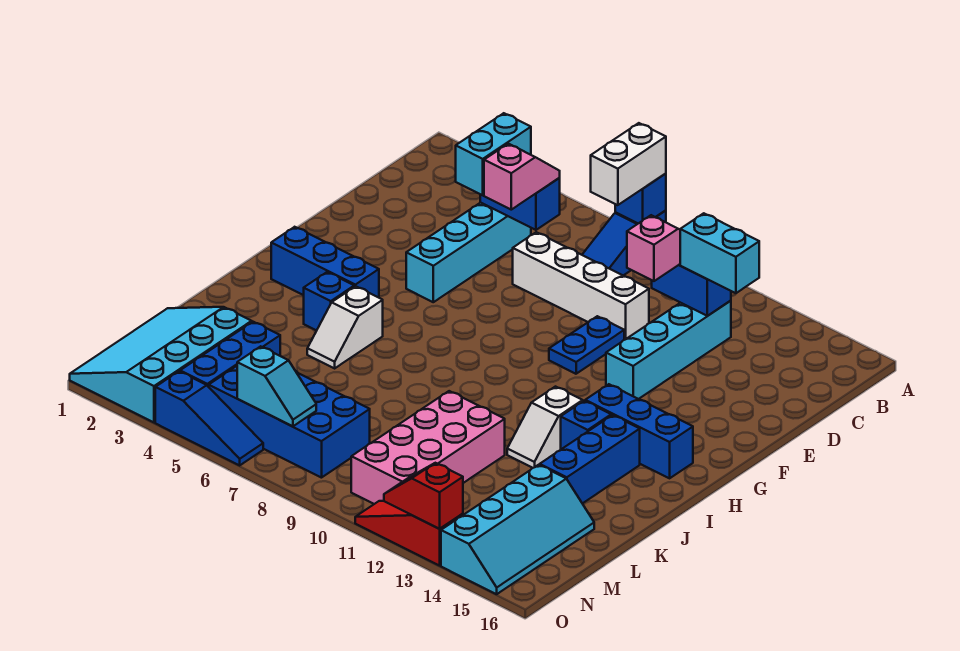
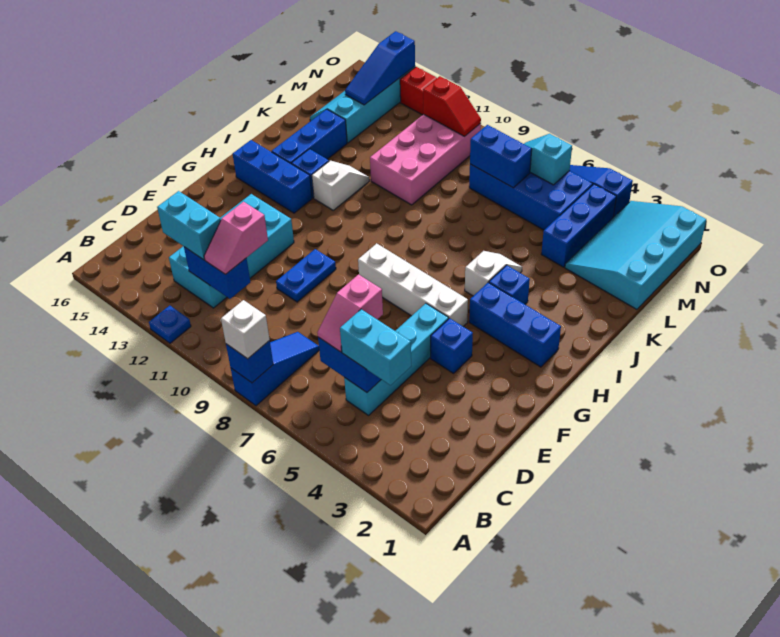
white brick A8:B8 level 3 -> white brick A8 level 3
none -> blue plate A12 level 1
cyan brick C5:D5 level 3 -> cyan brick C4:C5 level 3
cyan brick C12:F12 level 1 -> cyan brick C12:F13 level 1
white brick D7:D10 level 1 -> white brick G5:G8 level 1
none -> blue brick F4 level 1
cyan slope L1:O3 level 1 top 3 -> cyan slope L1:O3 level 1 top 1
none -> blue brick M7:M8 level 2
none -> blue slope M14:O14 level 2 top O
red slope O12:O13 level 2 top 13 -> red slope N10:N11 level 2 top 11

